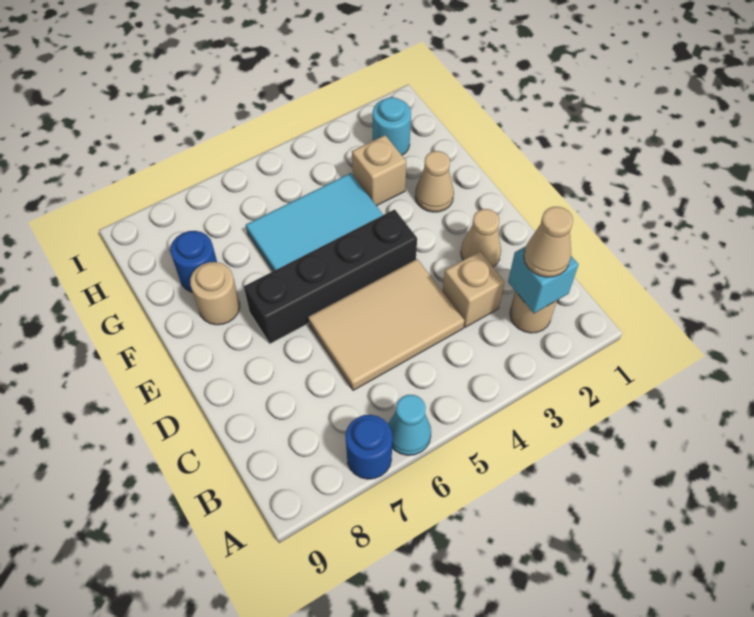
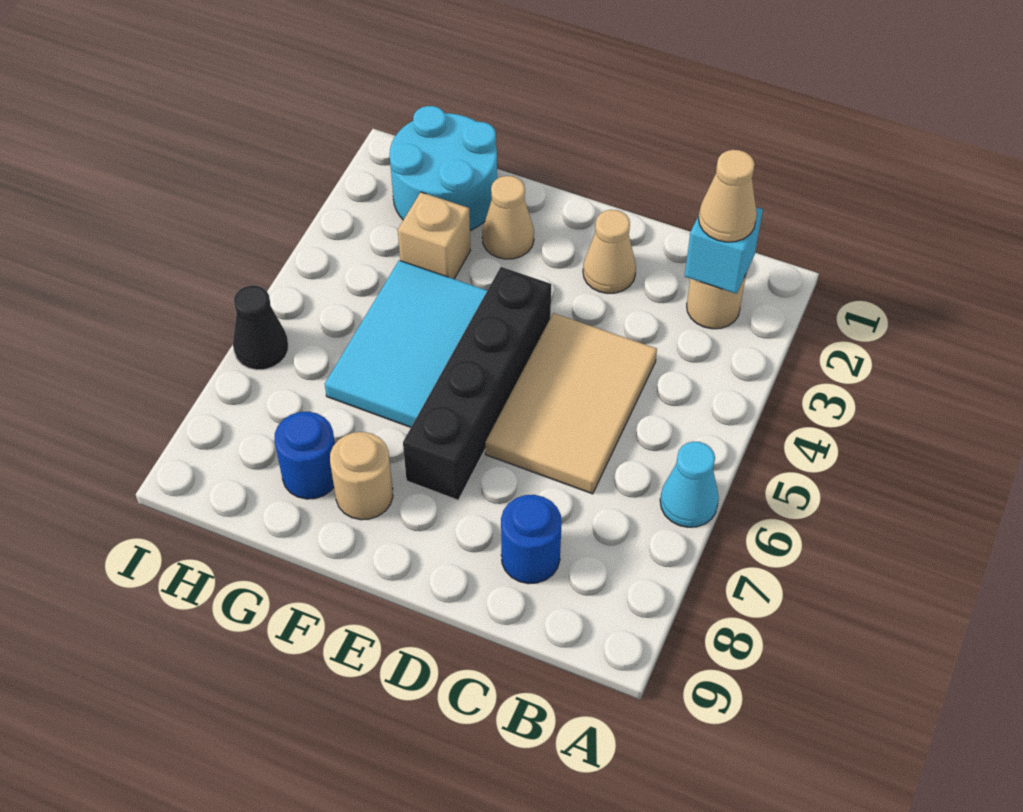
blue round brick A7 level 1 -> blue round brick C8 level 1
tan brick C3 level 1 -> none
cyan round brick H2 level 1 -> cyan round brick G1:H2 level 1
none -> black cone I6 level 1

